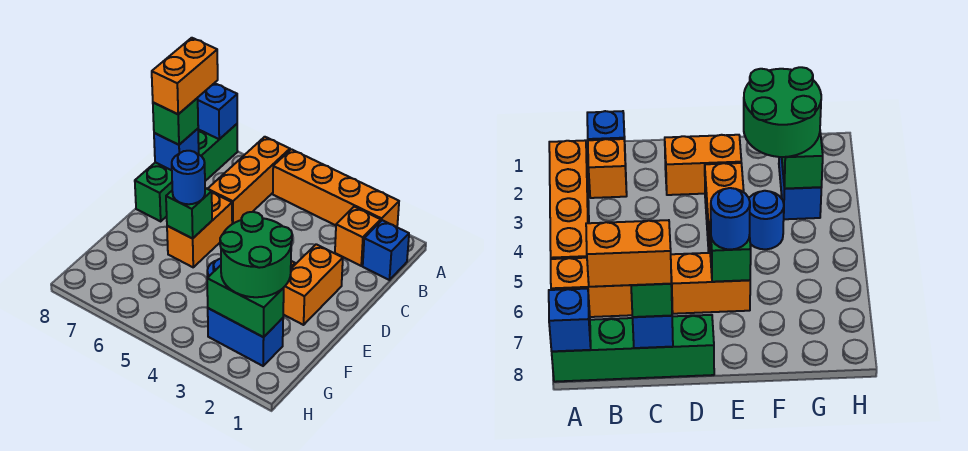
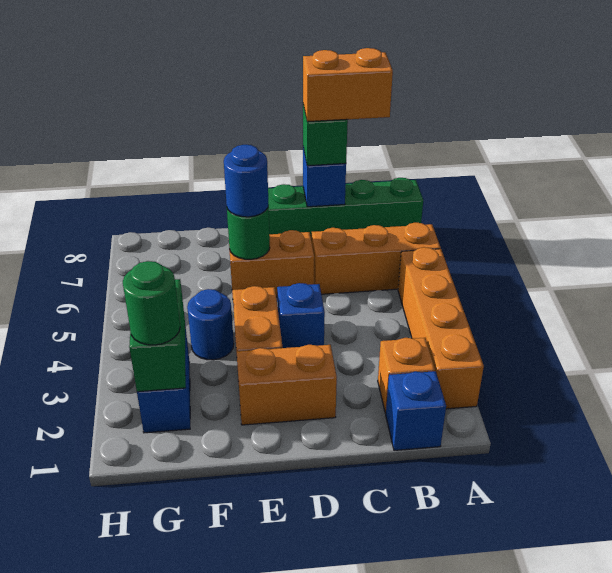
blue brick A8 level 2 -> blue brick D4 level 1
green brick E6 level 2 -> green round brick E6 level 2
green round brick F2:G3 level 3 -> green round brick G2 level 3

